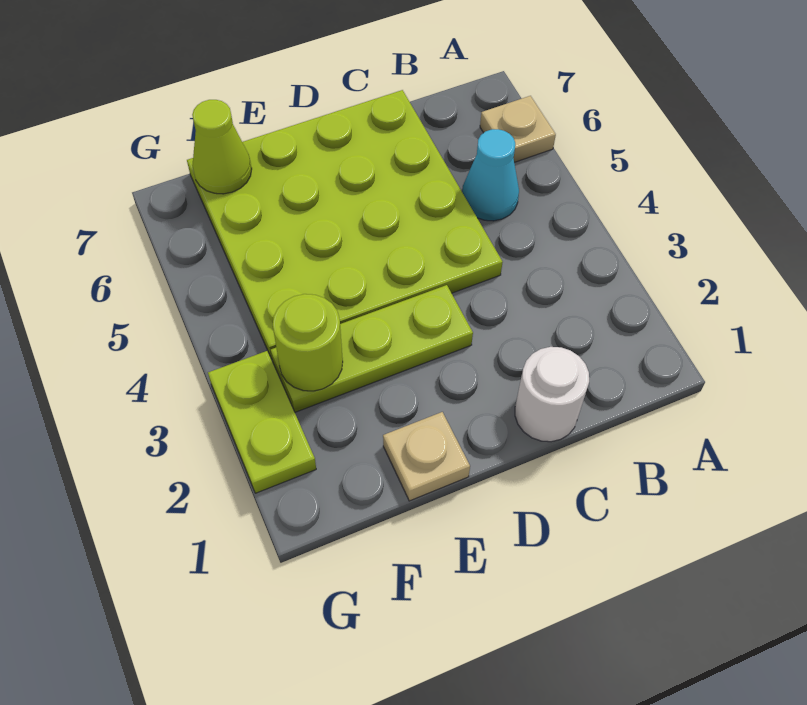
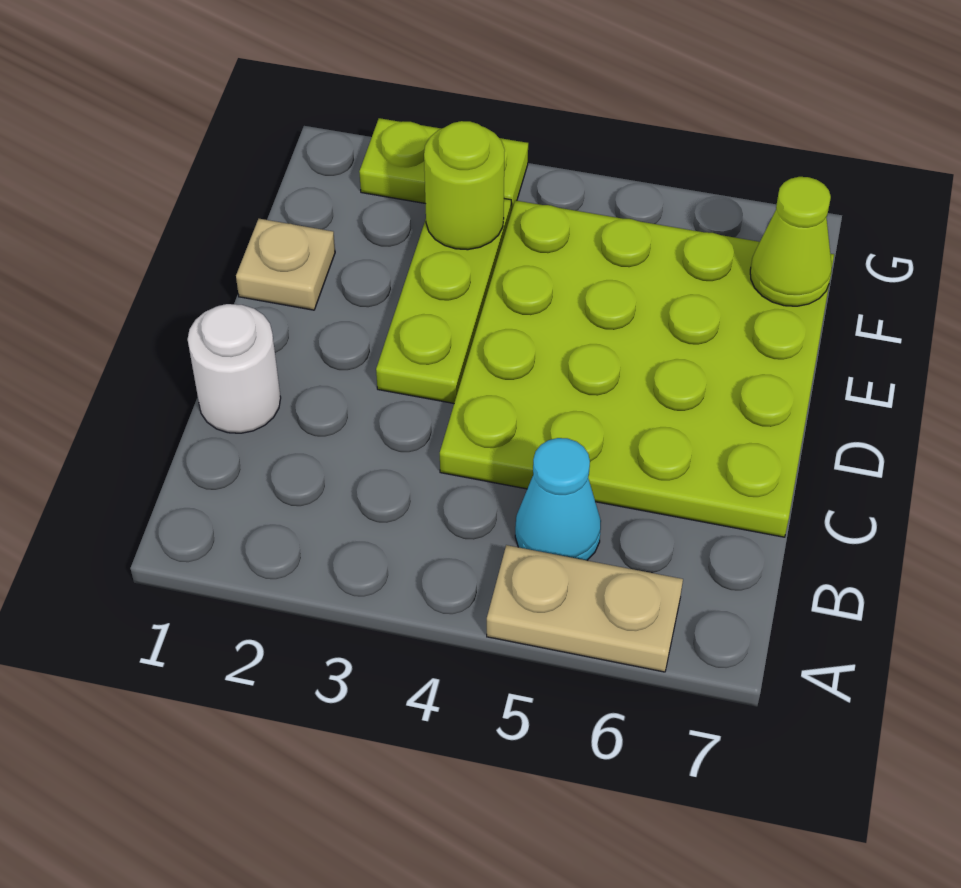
tan plate A6 level 1 -> tan plate A5:A6 level 1

